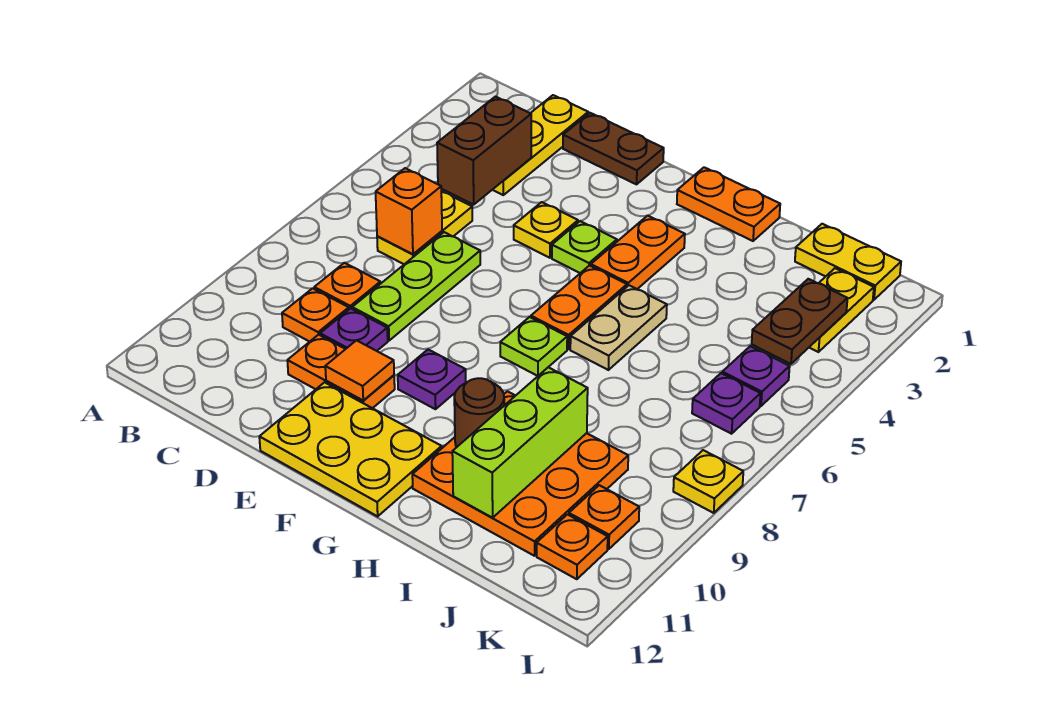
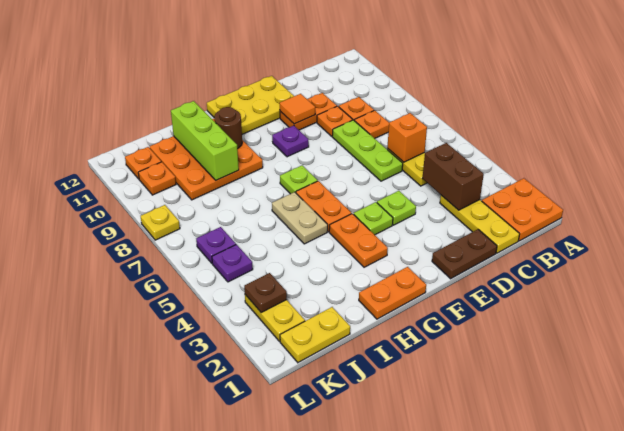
none -> orange plate A1:B2 level 1
purple plate D9 level 1 -> orange plate D9 level 1
yellow plate E4 level 1 -> lime plate E4 level 1
brown plate K3:K4 level 2 -> brown plate K3 level 2

